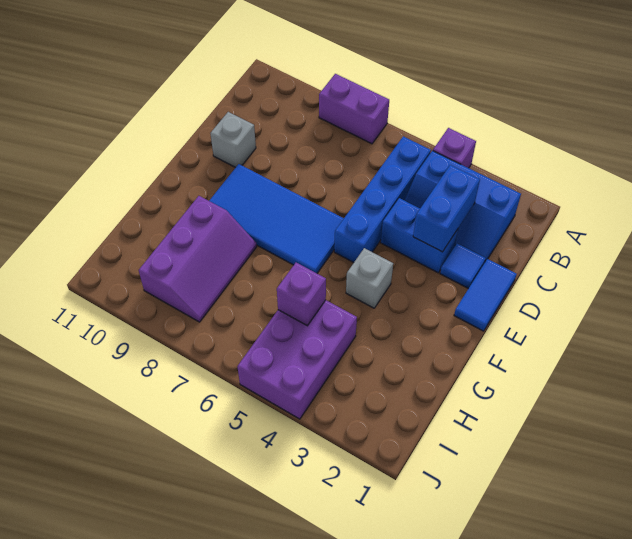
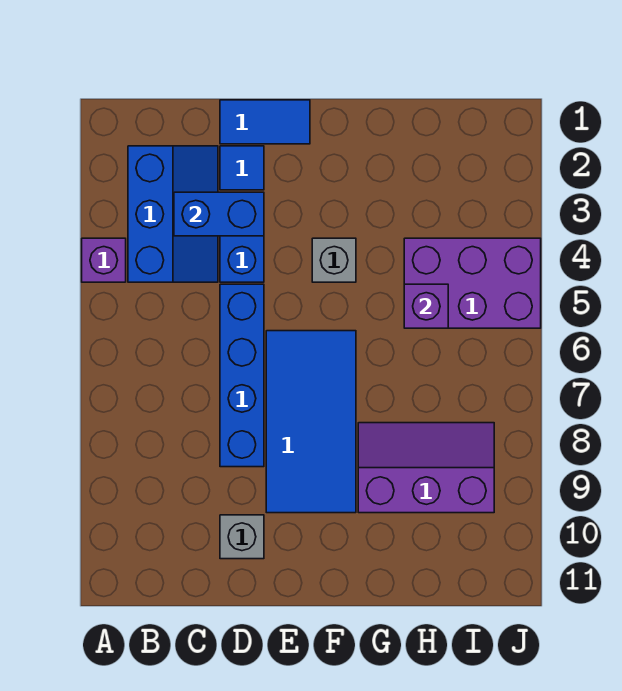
purple brick A7:A8 level 1 -> none
blue brick B5:E5 level 1 -> blue brick D5:D8 level 1

